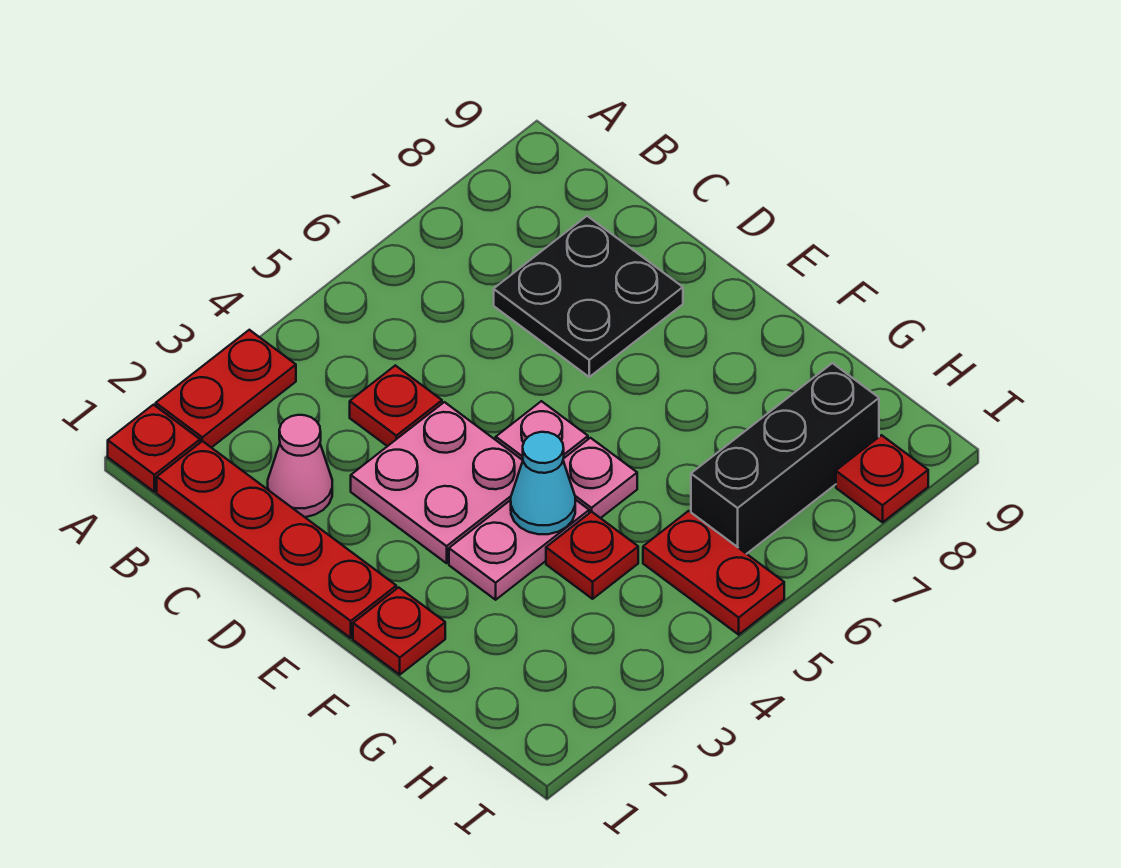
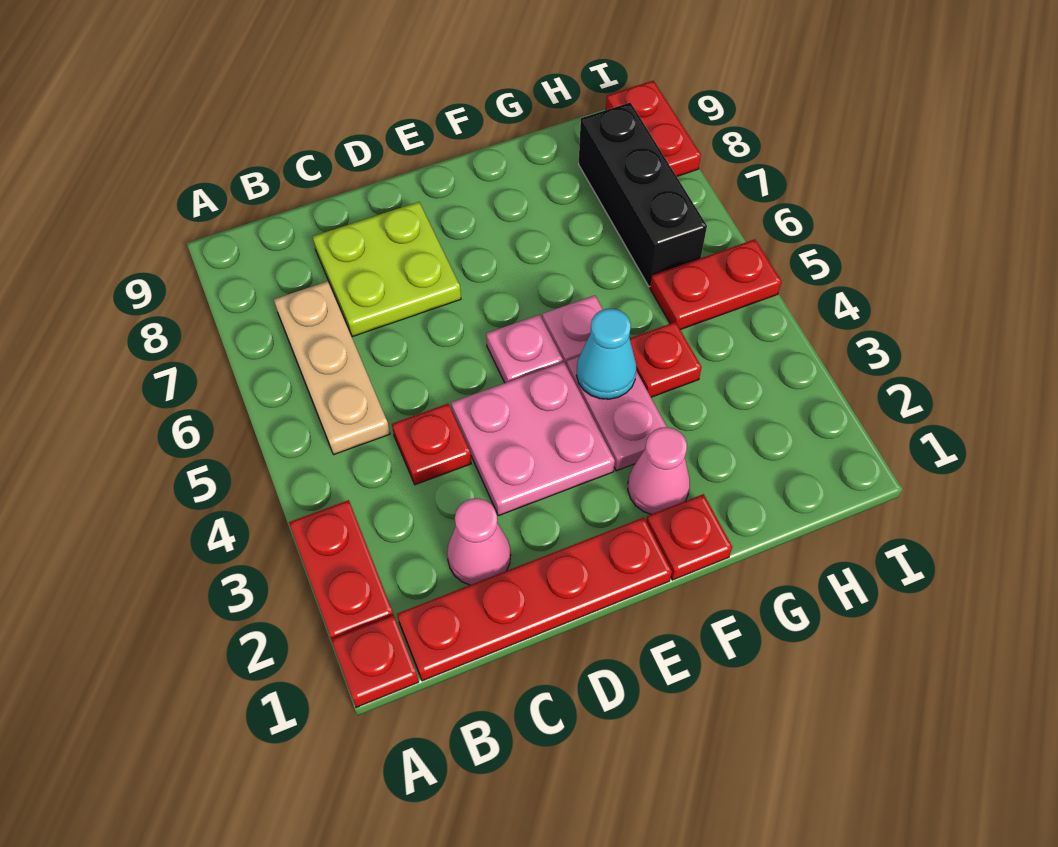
none -> tan plate B5:B7 level 1
black plate C7:D8 level 1 -> lime plate C7:D8 level 1
none -> pink cone F2 level 1
red plate I8 level 1 -> red plate I8:I9 level 1

